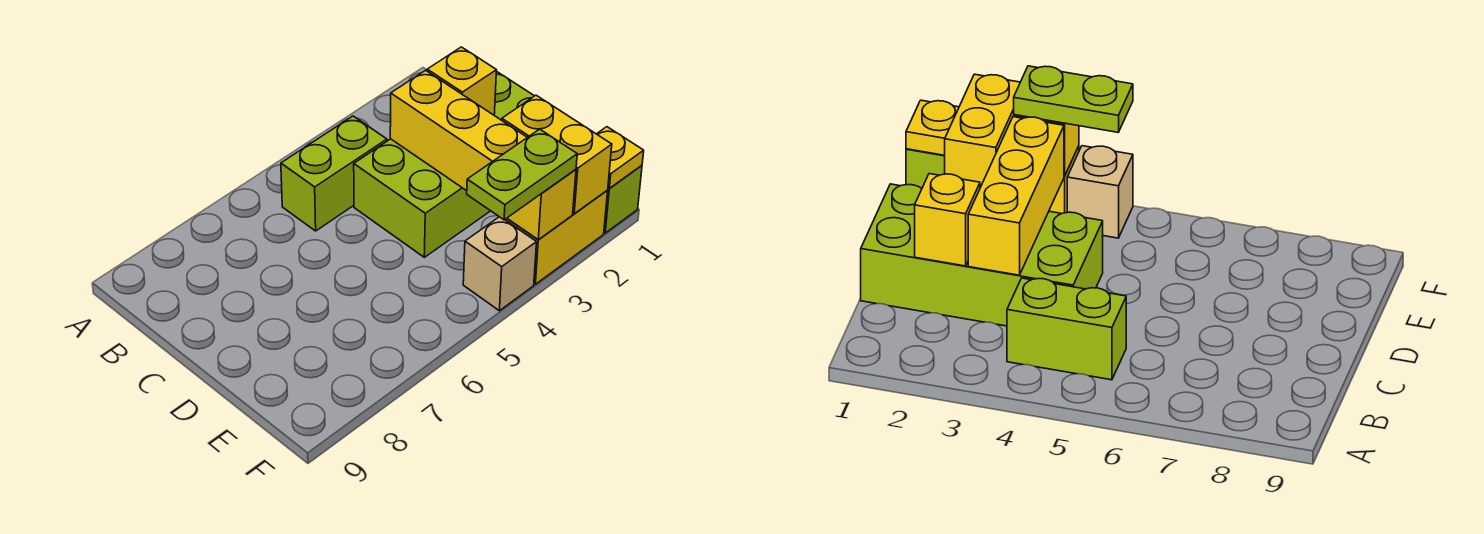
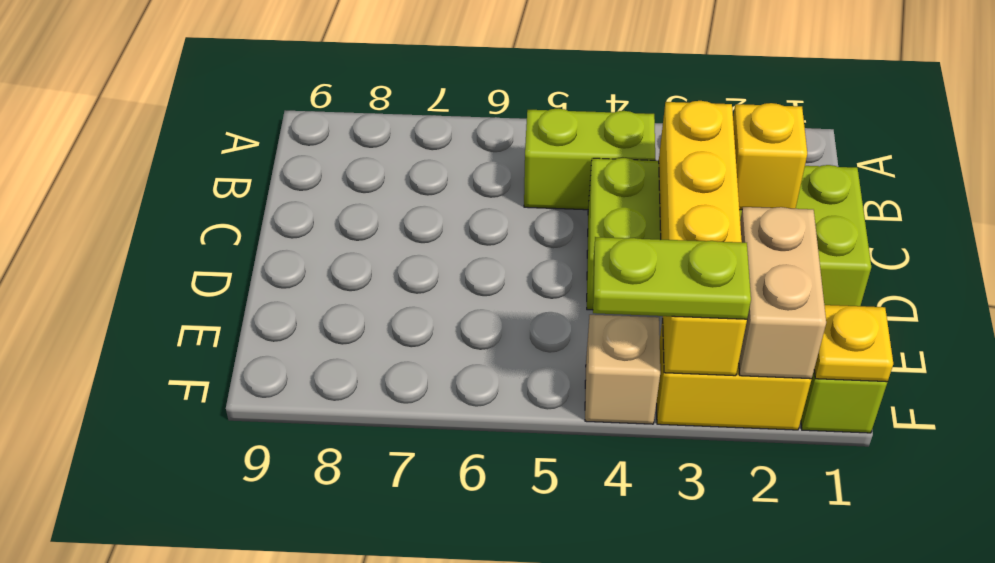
yellow brick E2:F2 level 2 -> tan brick E2:F2 level 2

